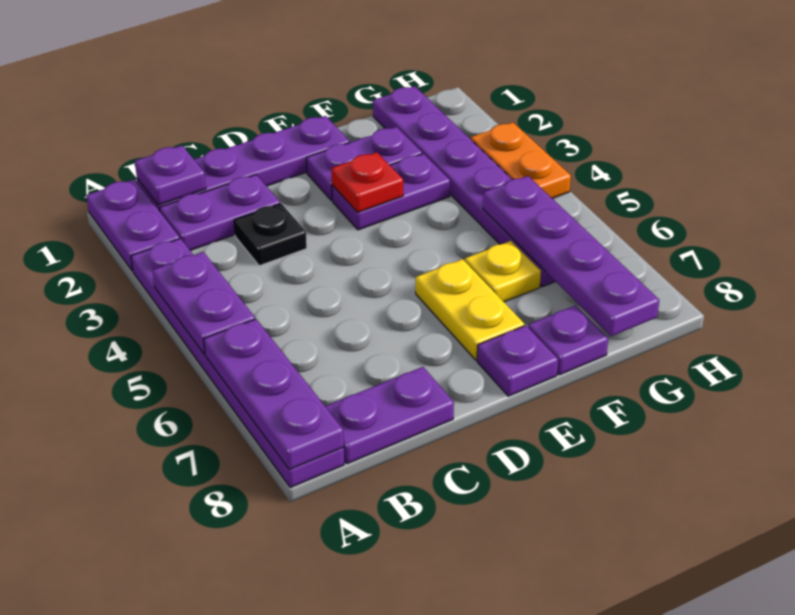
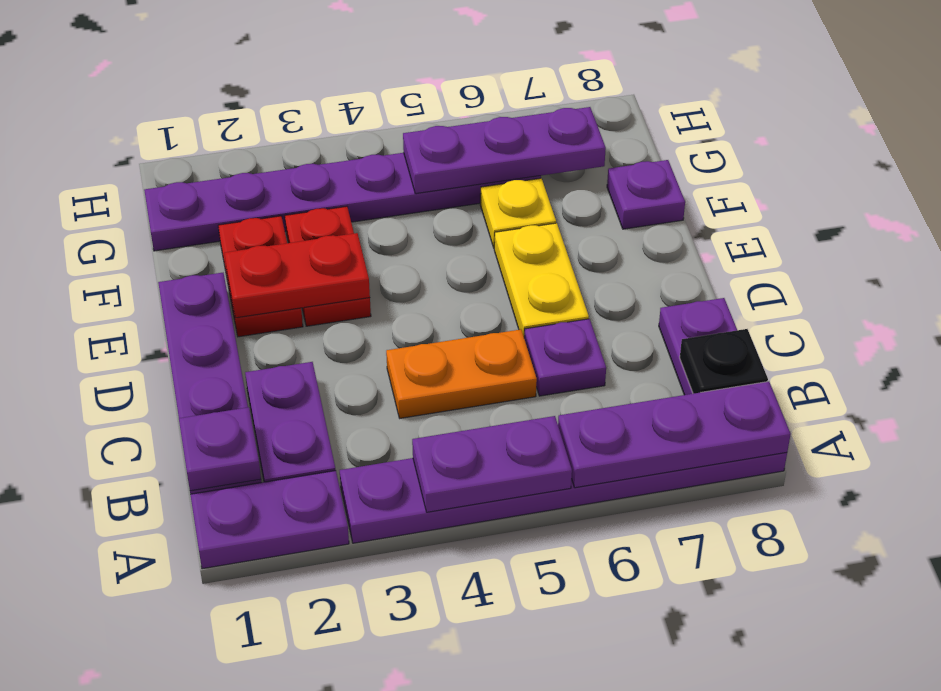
black plate C3 level 1 -> black plate B8 level 2
purple plate E2:F2 level 1 -> red plate E2:F2 level 1
purple plate E3:F3 level 1 -> red plate E3:F3 level 1
red plate E3 level 2 -> red plate E2:E3 level 2
yellow plate E6:E7 level 1 -> yellow plate D6:E6 level 1
purple plate E8 level 1 -> purple plate C6 level 1
purple plate G5:G8 level 2 -> purple plate G5:G7 level 2
orange plate H3:H4 level 1 -> orange plate C4:C5 level 1

